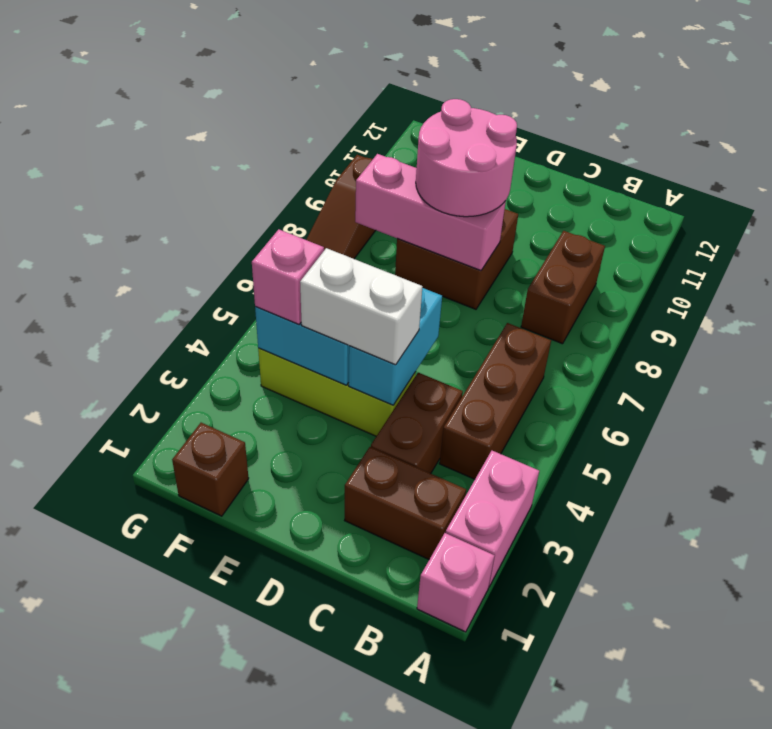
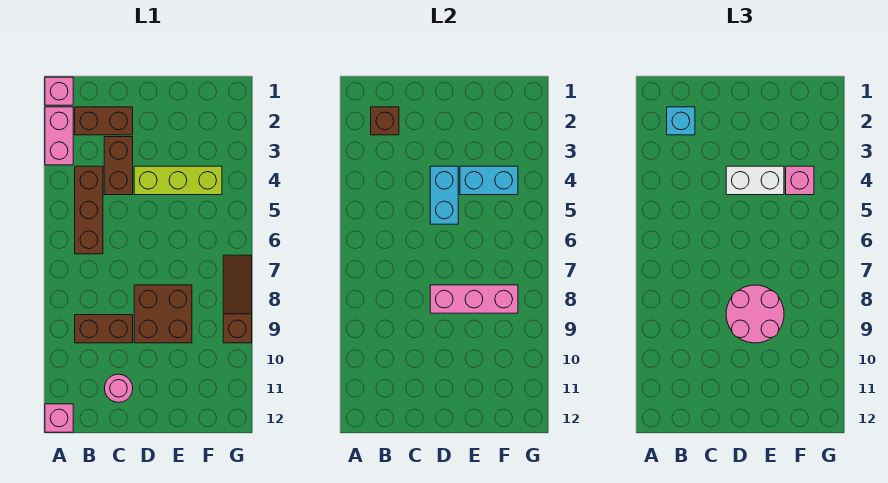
none -> pink brick A12 level 1
none -> cyan brick B2 level 3
brown brick B8:B9 level 1 -> brown brick B9:C9 level 1
none -> pink round brick C11 level 1
brown brick F1 level 1 -> brown brick B2 level 2

